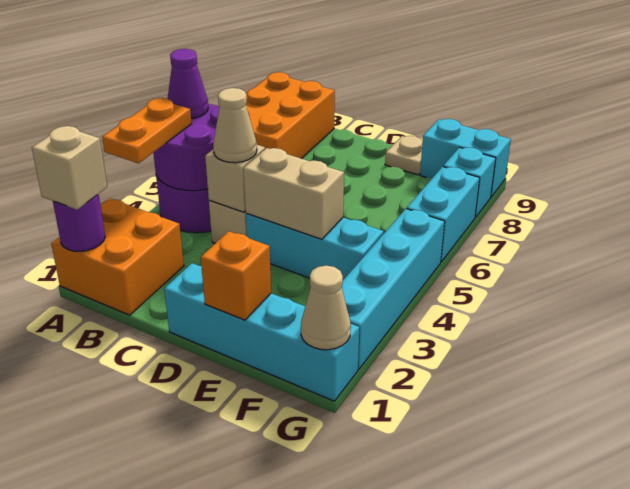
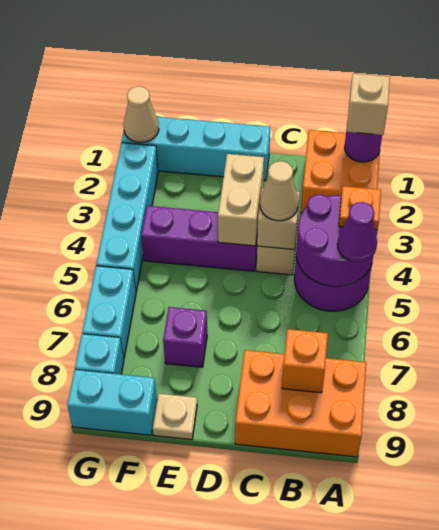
orange plate A3:A4 level 3 -> orange plate A4 level 3
orange brick A7:B9 level 1 -> orange brick A8:C9 level 1
cyan brick D4:F4 level 1 -> purple brick D4:F4 level 1
tan brick D4:E4 level 2 -> tan brick D3:D4 level 2
orange brick E1 level 2 -> orange brick B8 level 2
none -> purple brick E7 level 1

